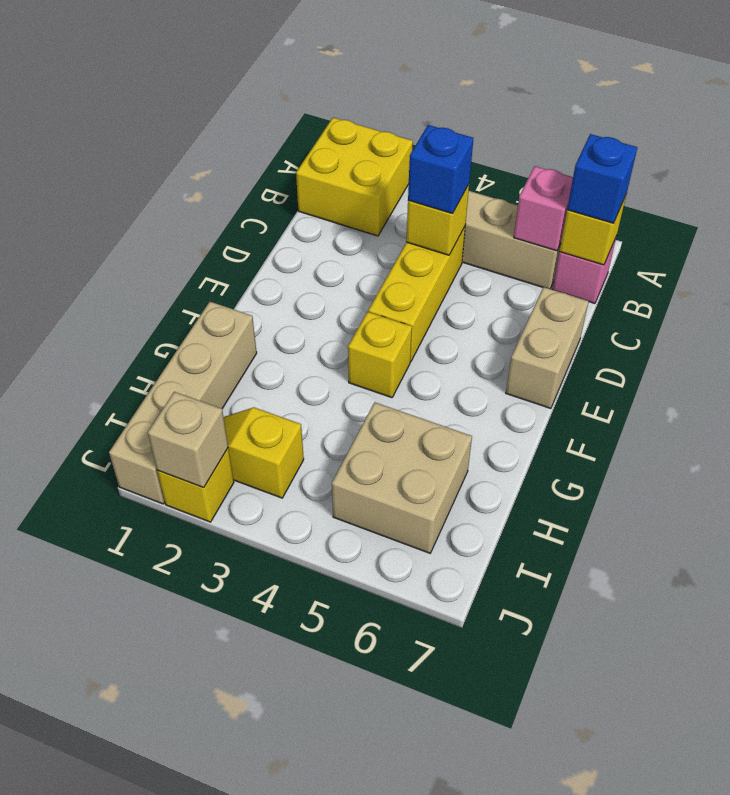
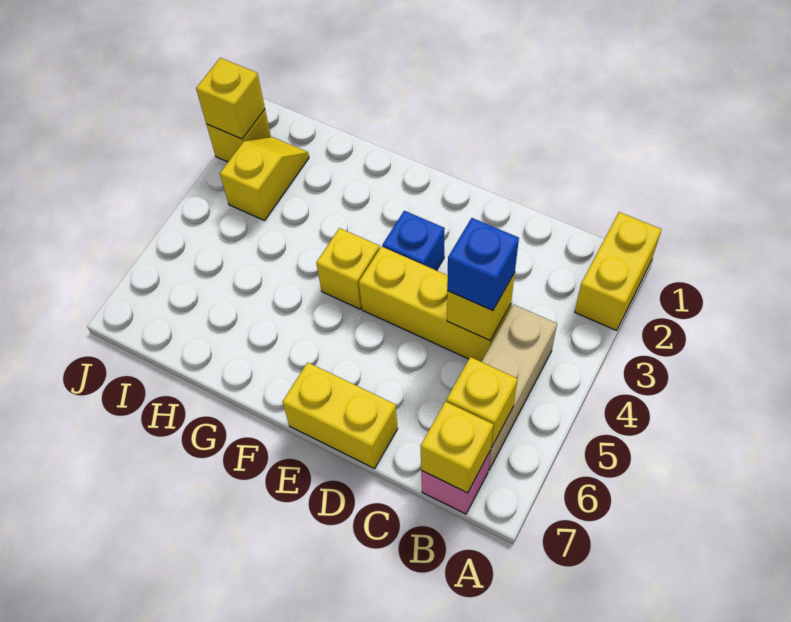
yellow brick A1:B2 level 1 -> yellow brick A1:A2 level 1
pink brick B6 level 2 -> yellow brick B6 level 2
blue brick B7 level 3 -> blue brick E3 level 1
tan brick D7:E7 level 1 -> yellow brick D7:E7 level 1
tan brick G1:J1 level 1 -> none
tan brick H5:I6 level 1 -> none
tan brick J2 level 2 -> yellow brick J2 level 2

